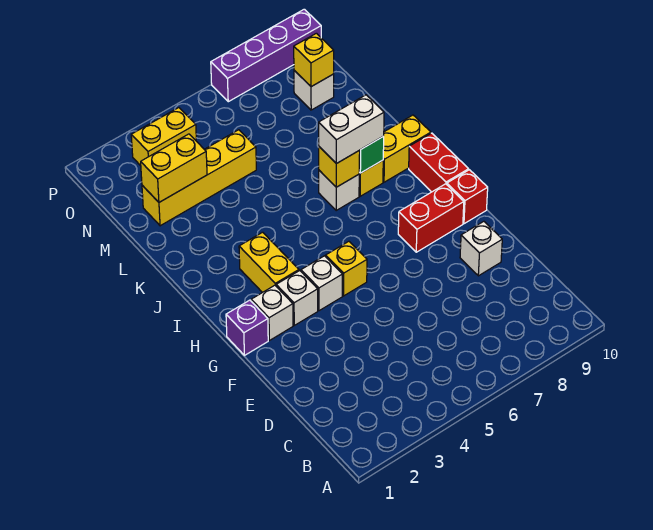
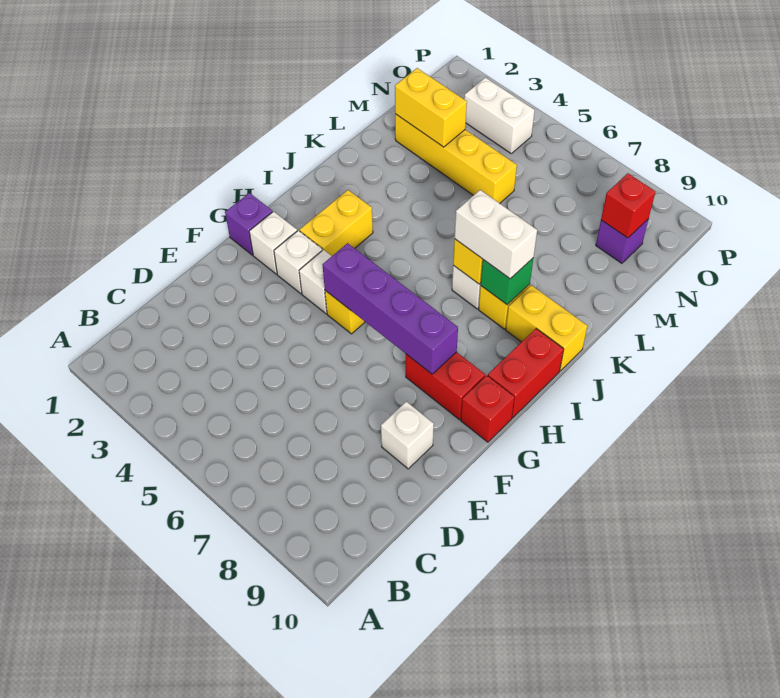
white brick N9 level 1 -> purple brick N9 level 1
yellow brick N9 level 2 -> red brick N9 level 2
yellow brick O3:O4 level 1 -> white brick O3:O4 level 1
purple brick P7:P10 level 1 -> purple brick G5:G8 level 2

